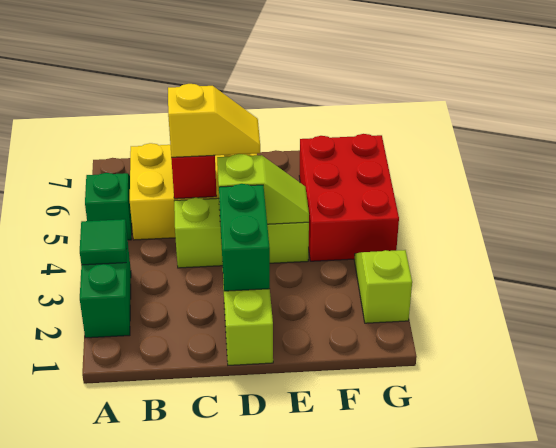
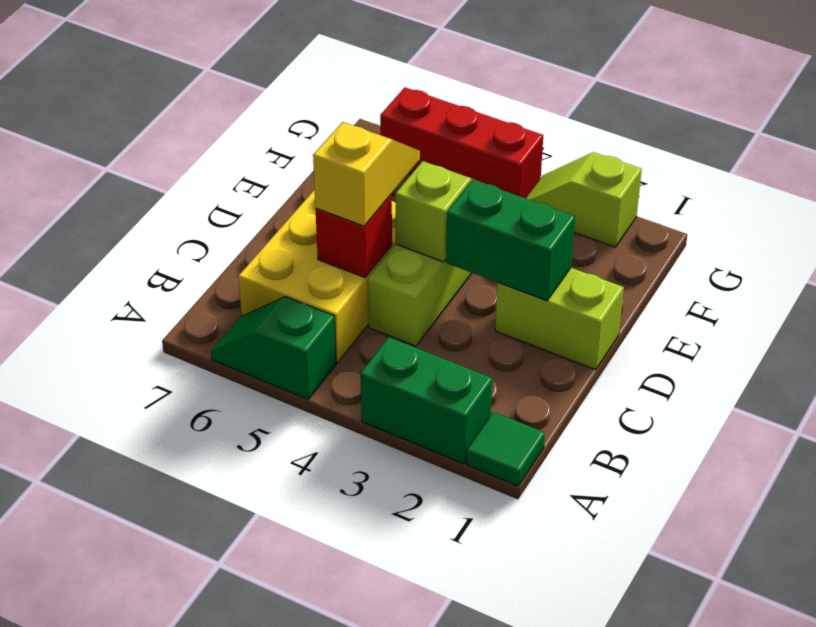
green tile A3 level 2 -> green tile A1 level 1
red brick F4:G6 level 1 -> red brick G4:G6 level 1

